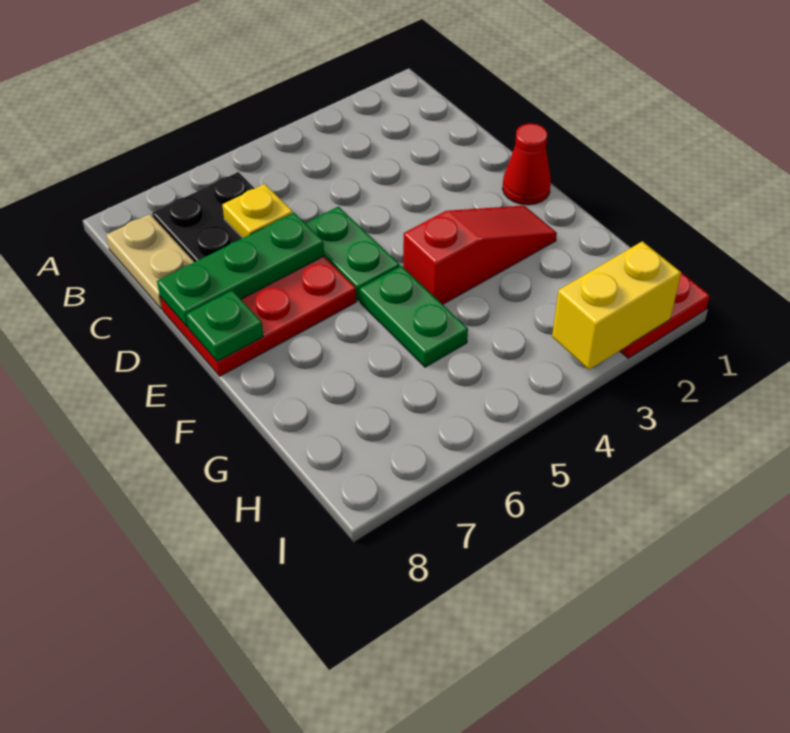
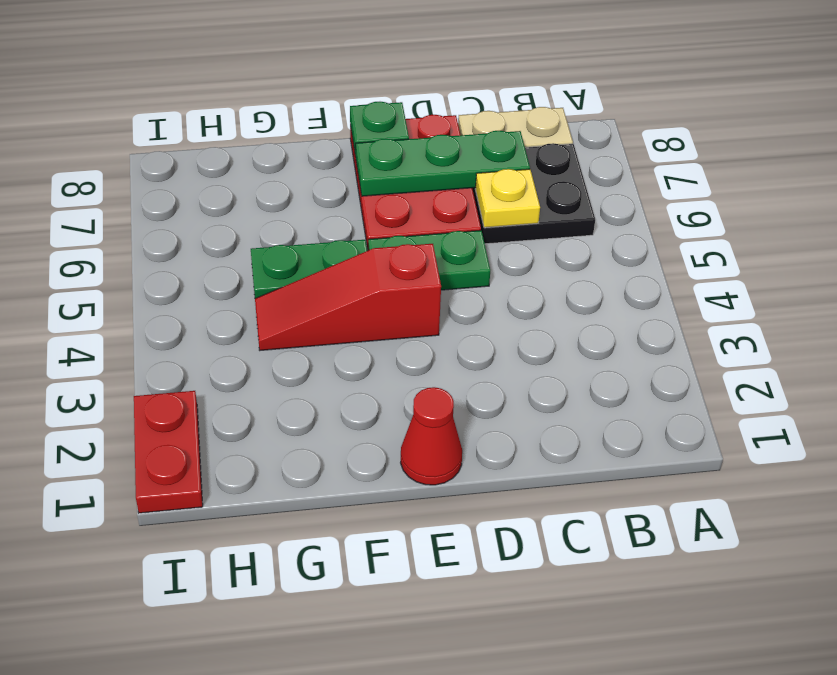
green plate D6:D8 level 2 -> green plate C7:E7 level 2
red slope F2:F4 level 1 top 4 -> red slope E4:G4 level 1 top E
yellow brick I2:I3 level 2 -> none

